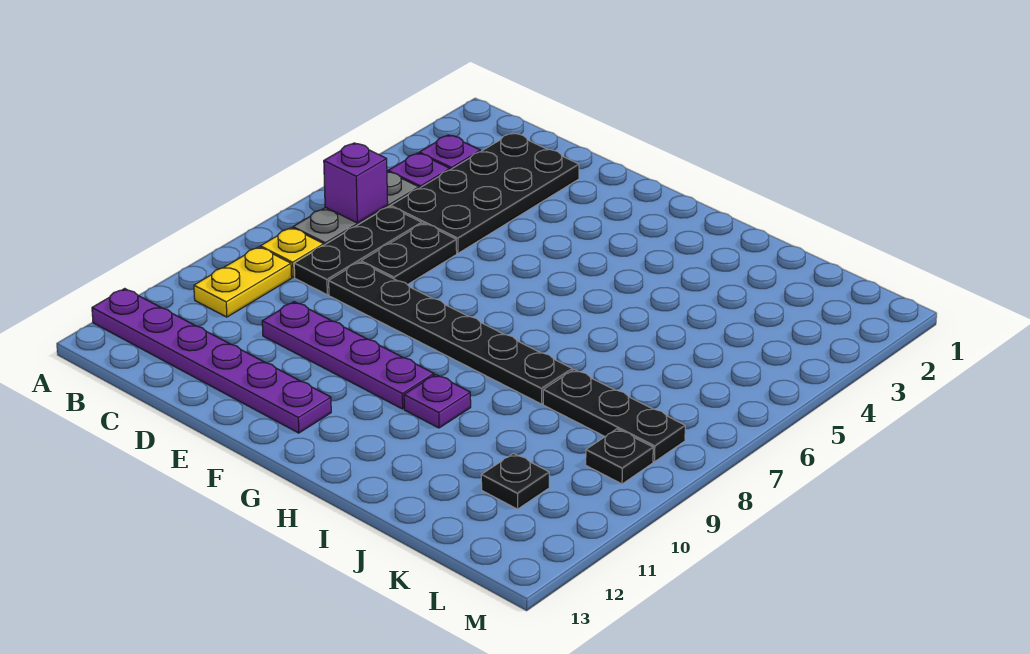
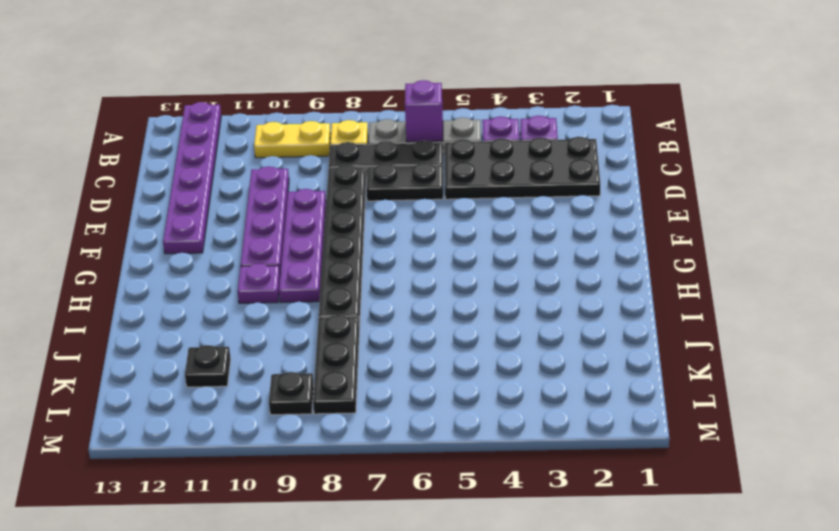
none -> purple plate E9:H9 level 1

